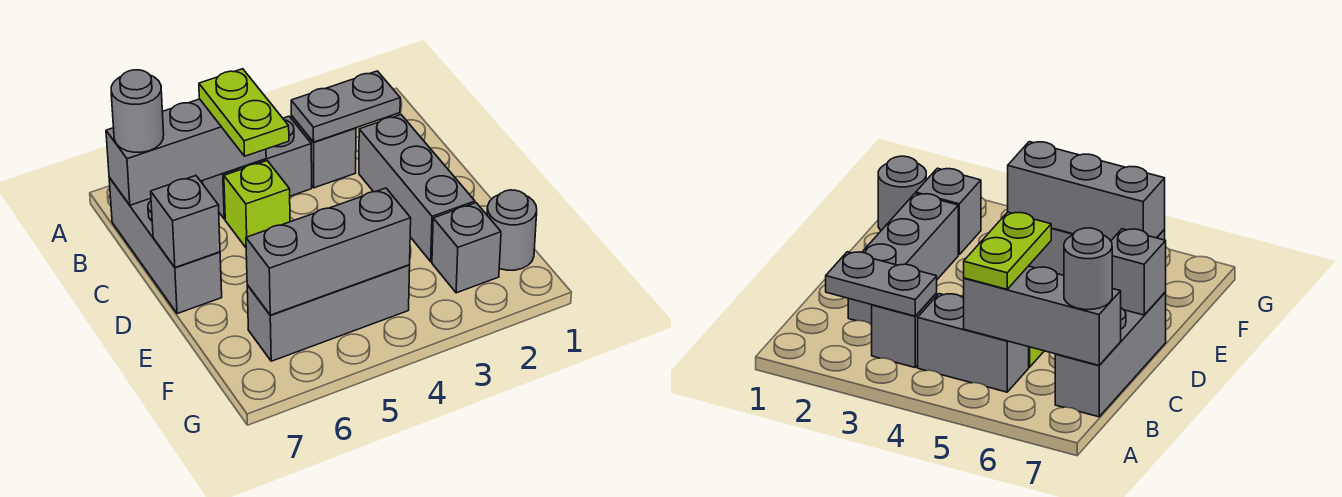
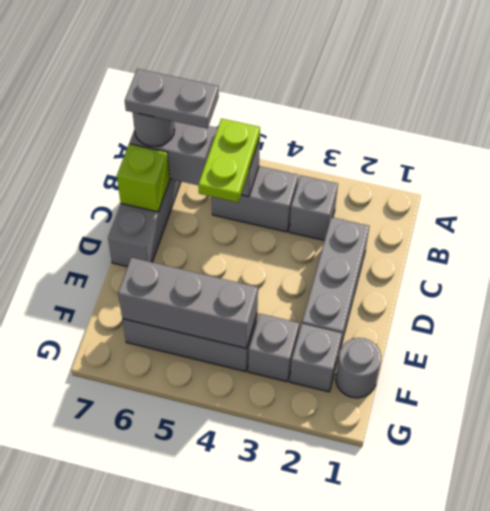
grey plate B2:B3 level 2 -> grey plate B6:B7 level 4
lime brick C5 level 1 -> lime brick C7 level 2
grey brick D7 level 2 -> grey brick F3 level 1

